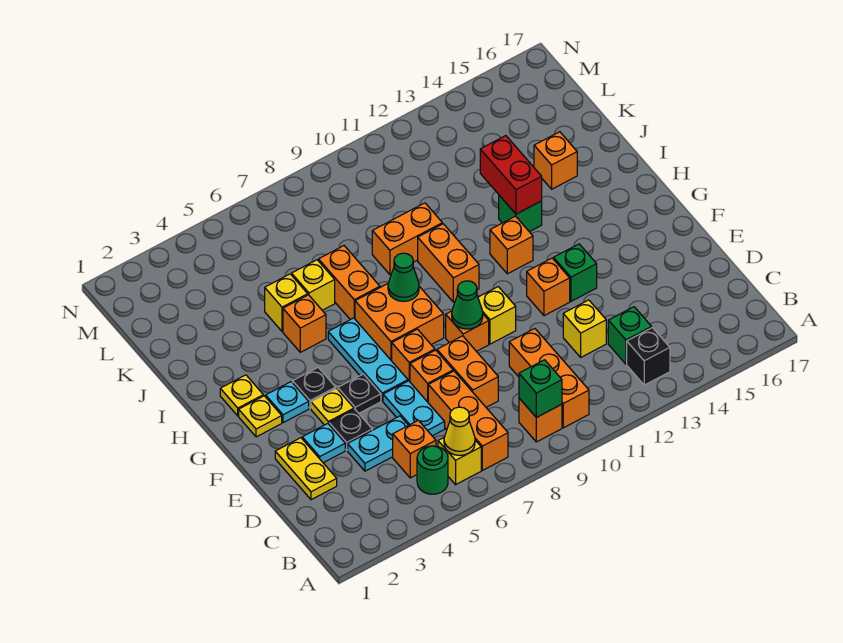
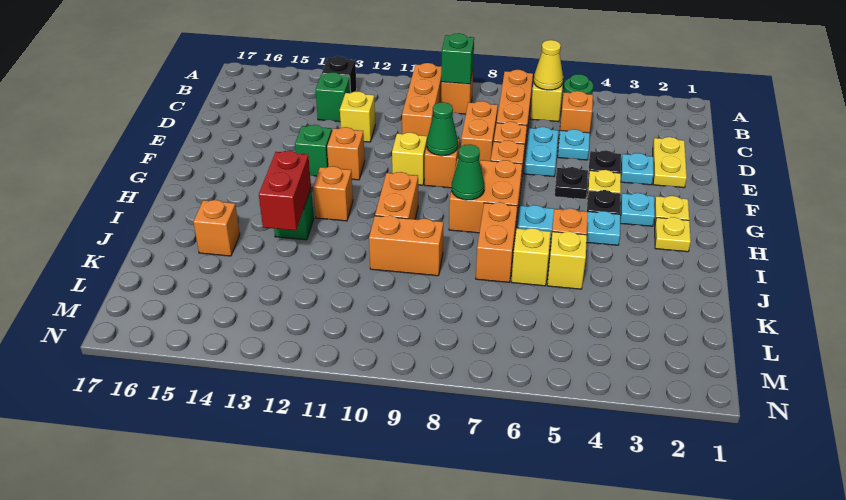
cyan plate D4:D5 level 1 -> cyan plate D5 level 1
cyan plate F6:H6 level 1 -> cyan plate H4:H6 level 1

